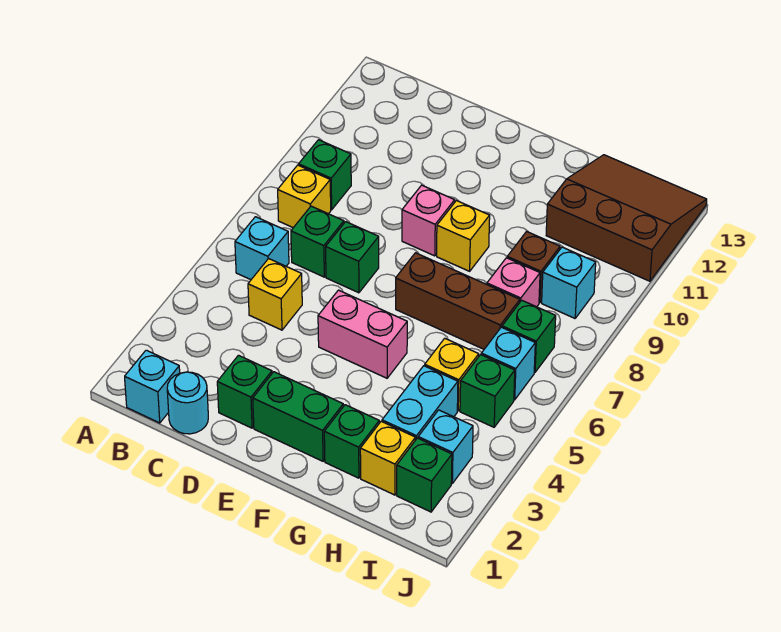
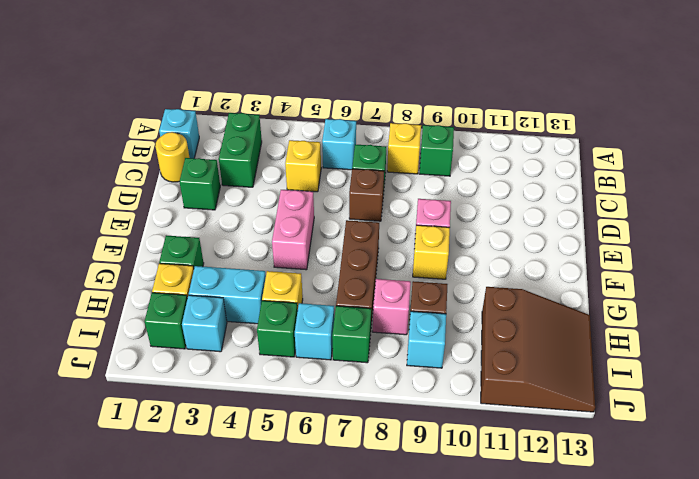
cyan round brick C1 level 1 -> yellow round brick C1 level 1
green brick D7 level 1 -> brown brick D7 level 1
green brick E2:F2 level 1 -> green brick B3:C3 level 1

